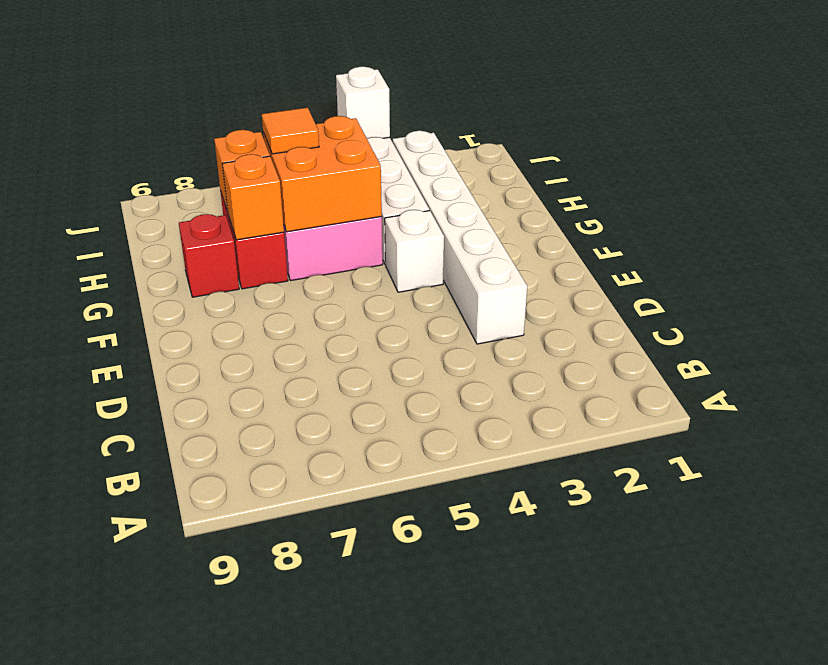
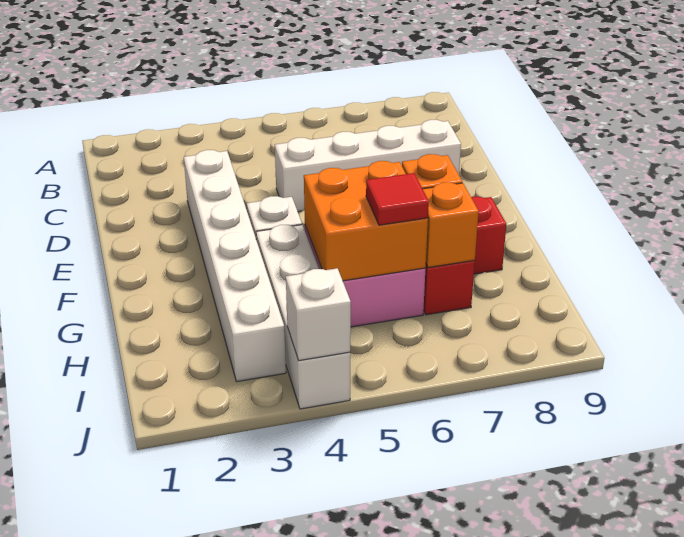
none -> white brick D5:D8 level 1
orange tile H6 level 3 -> red tile H6 level 3

